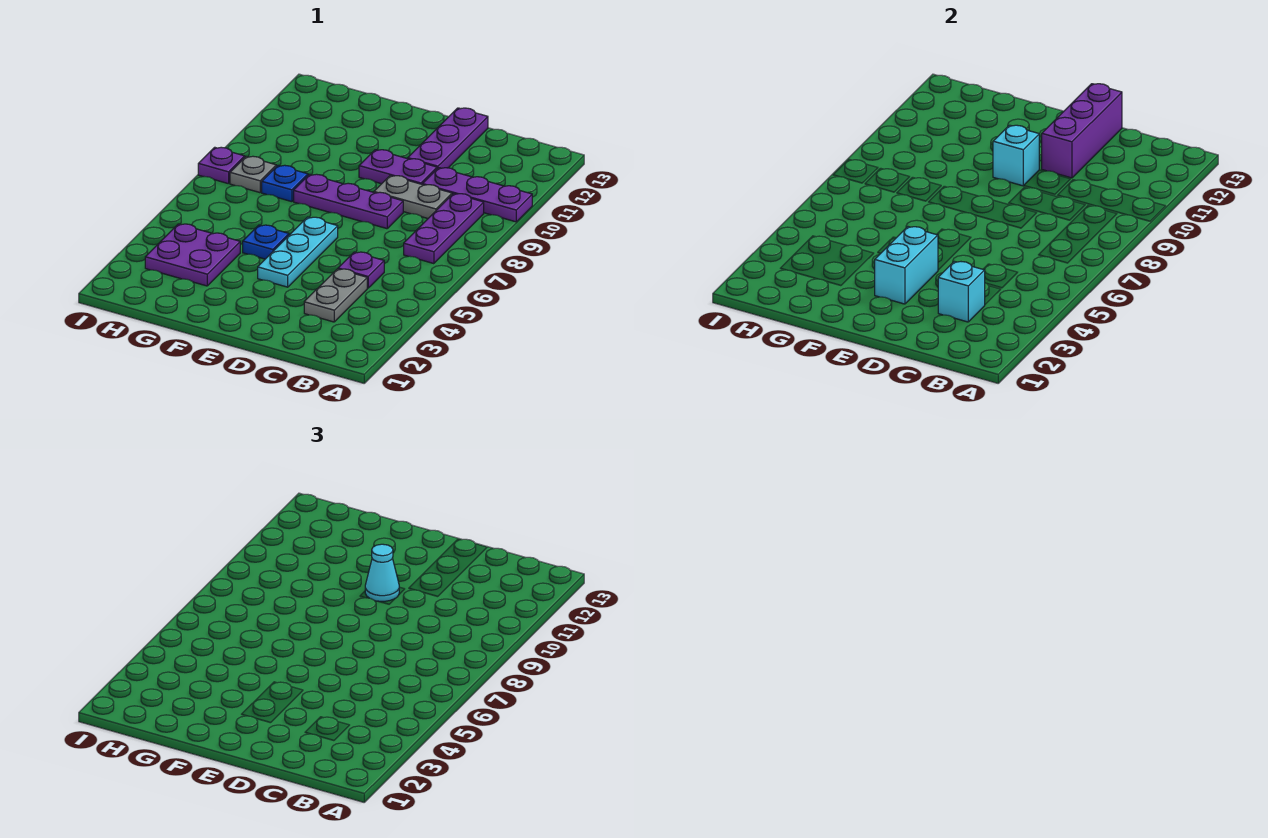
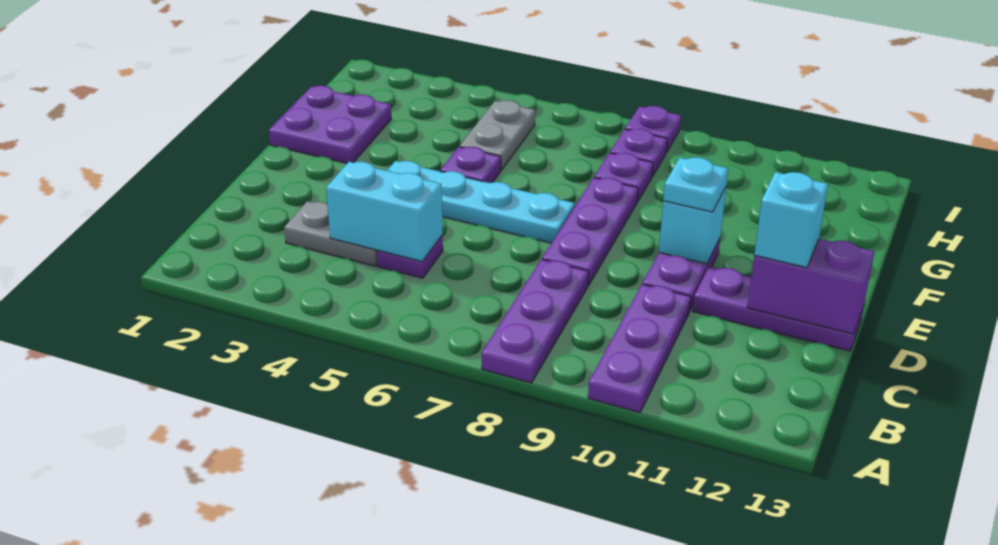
purple plate B7:B9 level 1 -> purple plate A8:C8 level 1
cyan brick C3 level 2 -> cyan brick D12 level 3
grey plate C9:D9 level 1 -> grey plate G5:H5 level 1
purple brick D11:D13 level 2 -> purple brick D12:D13 level 2
cyan brick E3:E4 level 2 -> cyan brick C4:C5 level 2
cyan plate E4:E6 level 1 -> cyan plate E4:E7 level 1
cyan cone E10 level 3 -> cyan plate E10 level 3
blue plate F5 level 1 -> purple plate F5 level 1
purple plate G3:H4 level 1 -> purple plate F1:G2 level 1
blue plate G8 level 1 -> purple plate G8 level 1
grey plate H8 level 1 -> purple plate H8 level 1

